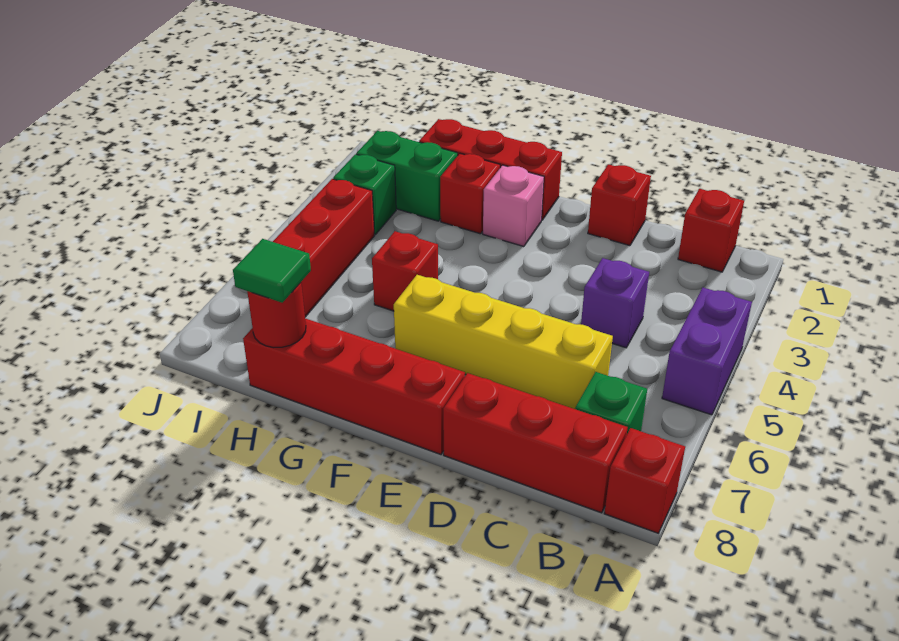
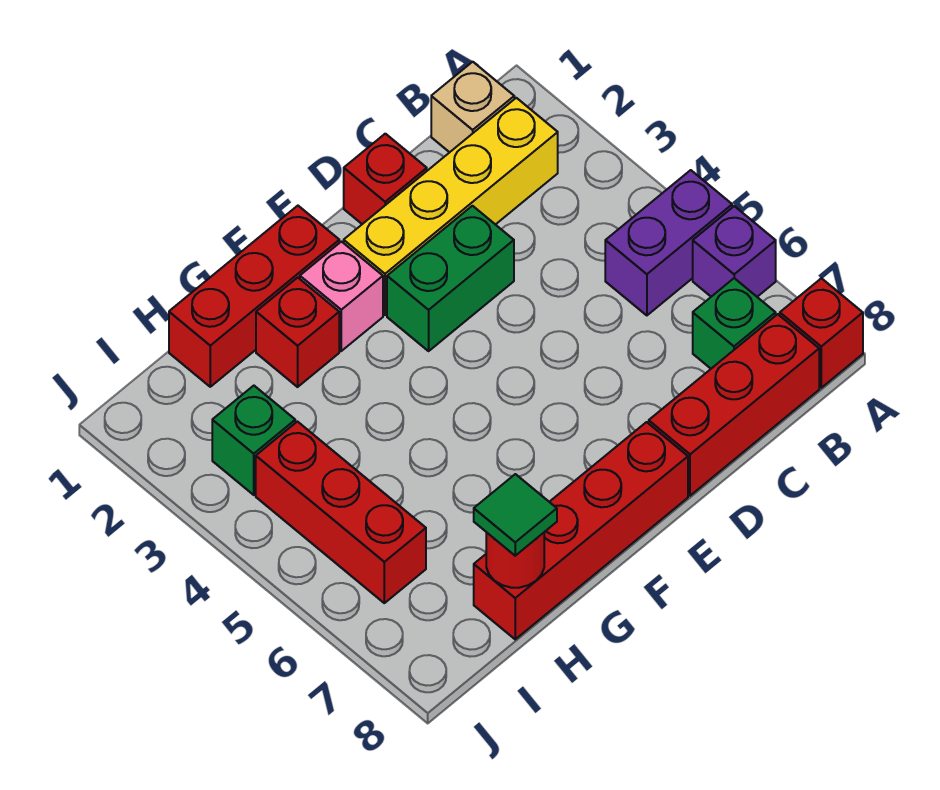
purple brick A4:A5 level 1 -> purple brick A5:B5 level 1
red brick B1 level 1 -> tan brick B1 level 1
purple brick C4 level 1 -> purple brick A6 level 1
yellow brick C6:F6 level 1 -> yellow brick B2:E2 level 1
red brick G5 level 1 -> none
green brick H2:I2 level 1 -> green brick D3:E3 level 1

